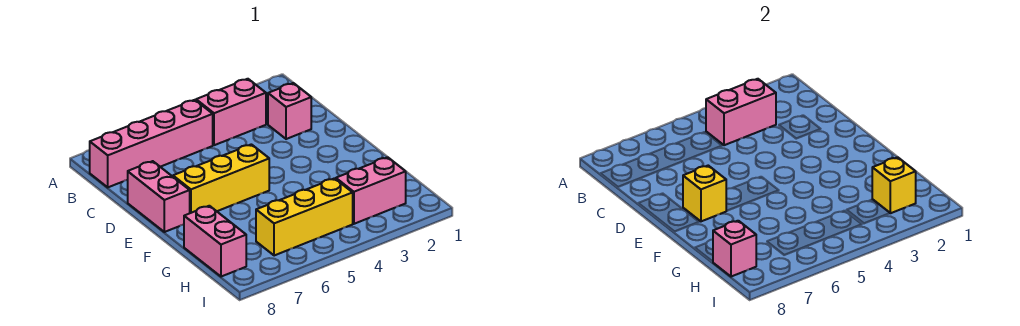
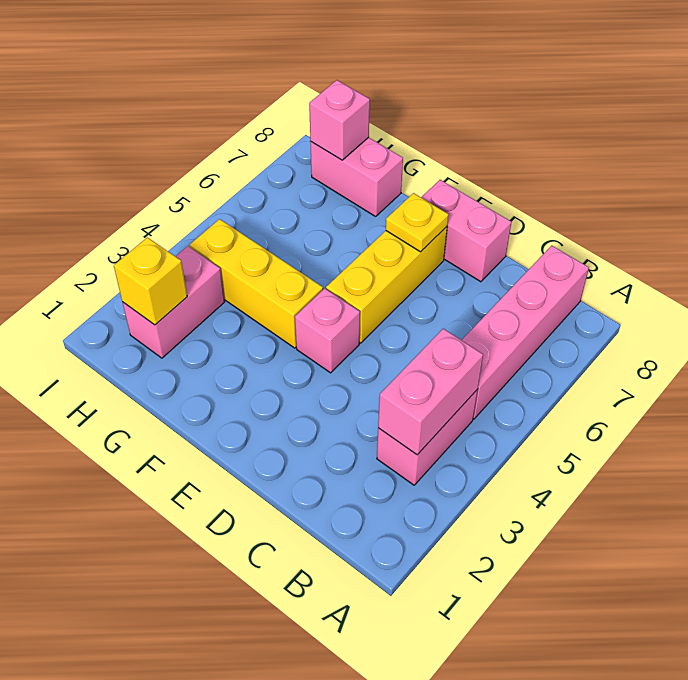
pink brick C2 level 1 -> pink brick E4 level 1
yellow brick E7 level 2 -> yellow plate E7 level 2
yellow brick H4:H6 level 1 -> yellow brick F4:H4 level 1

